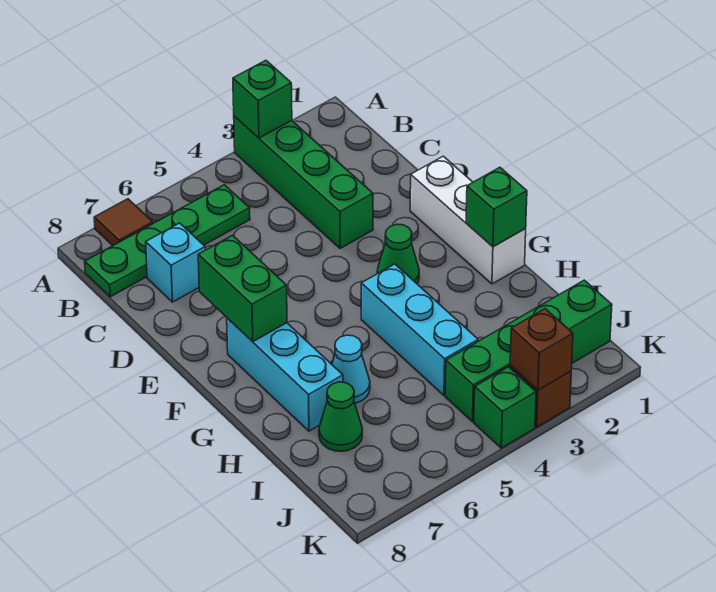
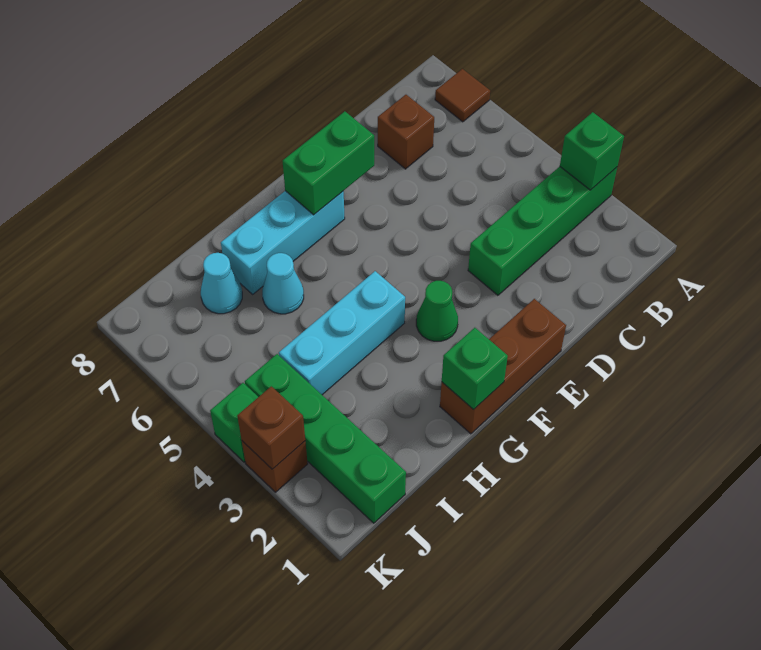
green plate B5:B8 level 1 -> none
cyan brick C7 level 1 -> brown brick C7 level 1
white brick E1:G1 level 1 -> brown brick E1:G1 level 1
green cone I7 level 1 -> cyan cone I7 level 1

